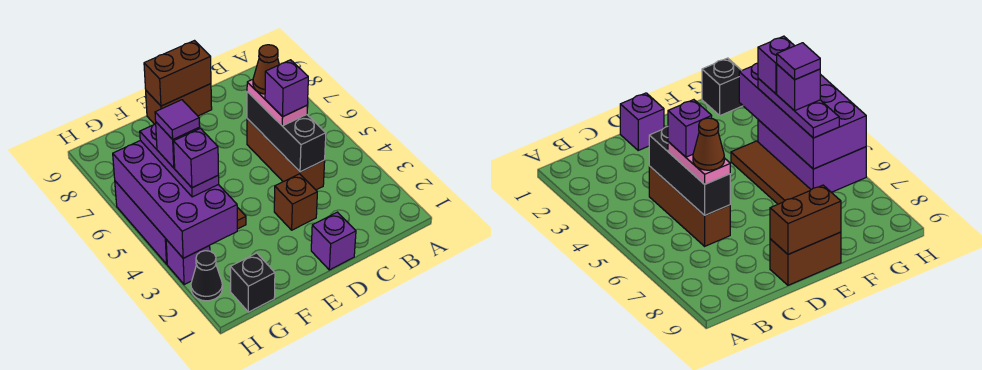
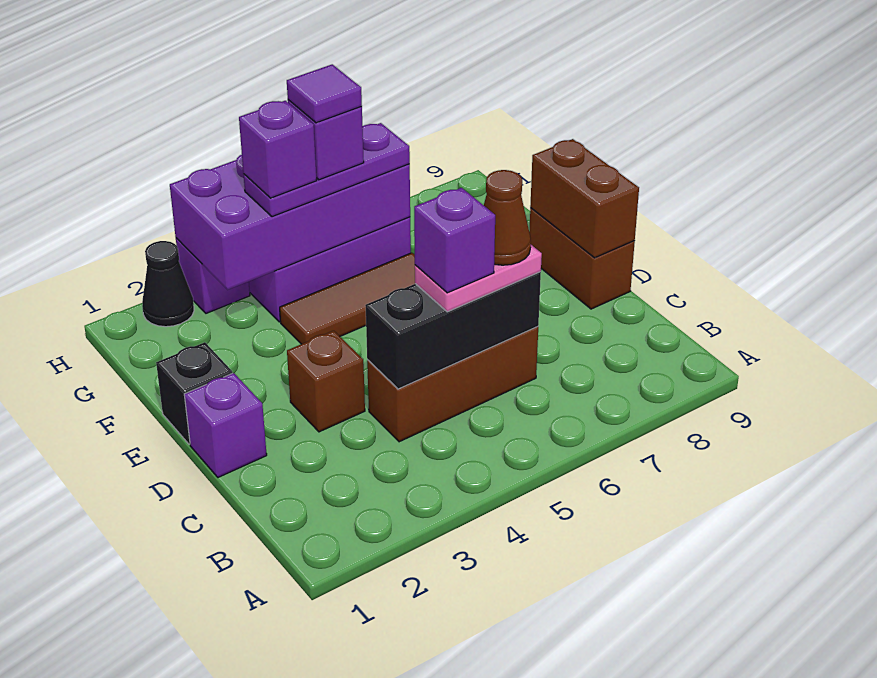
black brick G1 level 1 -> black brick E1 level 1

